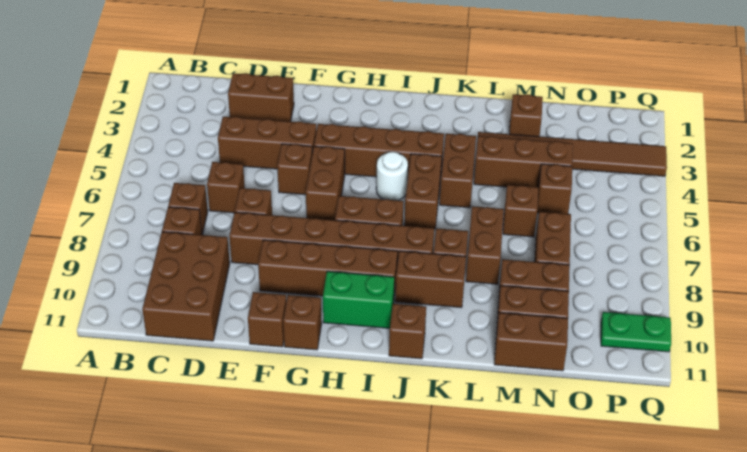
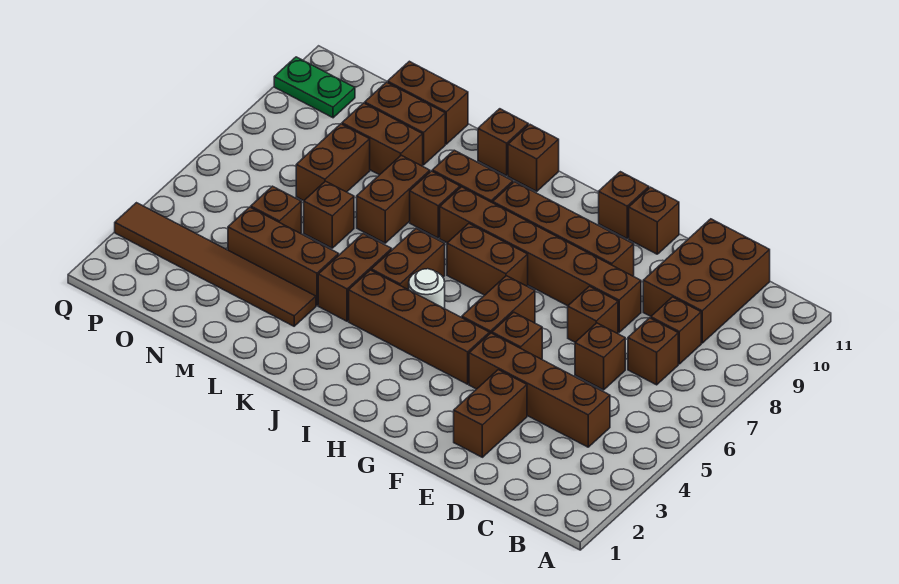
brown brick D2:E2 level 1 -> brown brick E2:E3 level 1
brown brick D4:F4 level 1 -> brown brick C4:F4 level 1
green brick H10:I10 level 1 -> none
brown brick M2 level 1 -> brown brick K11 level 1

